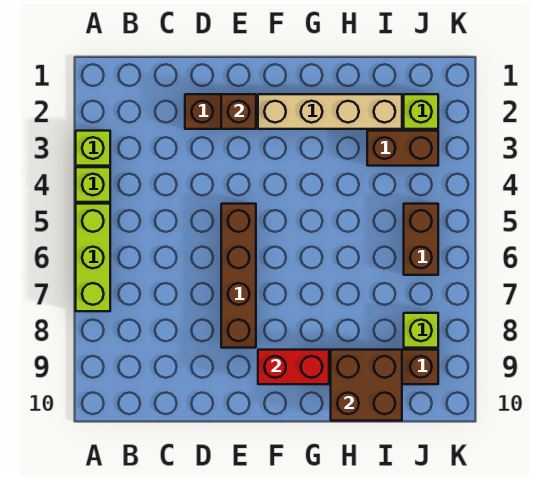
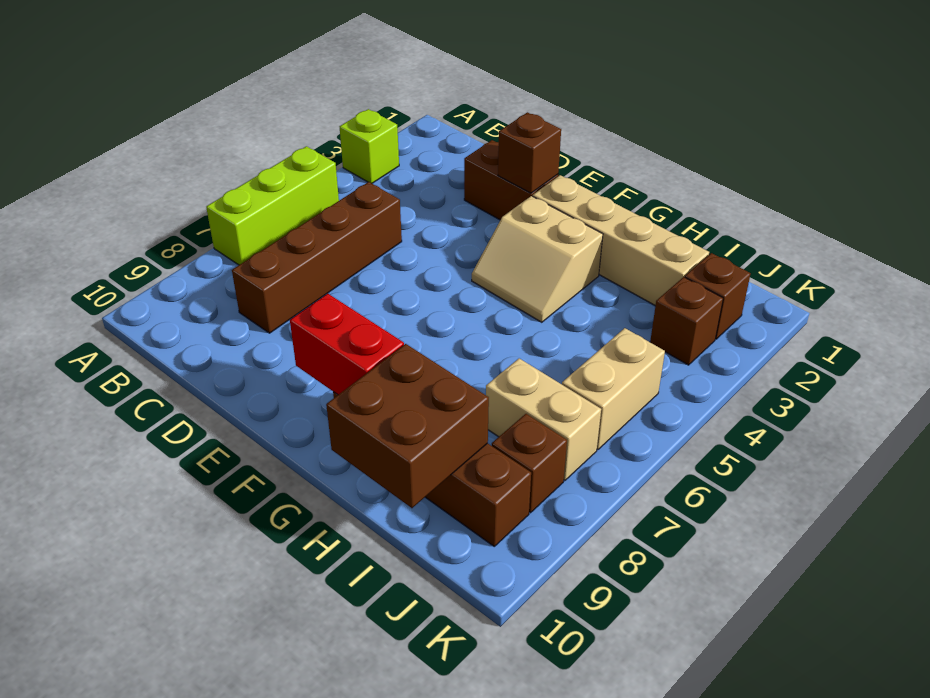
lime brick A4 level 1 -> none
brown brick E5:E8 level 1 -> brown brick C5:C8 level 1
none -> tan slope F3:G4 level 1 top 3
brown brick I3:J3 level 1 -> brown brick J3 level 1
none -> tan brick I7:J7 level 1
lime brick J2 level 1 -> brown brick J2 level 1
brown brick J5:J6 level 1 -> tan brick J5:J6 level 1
lime brick J8 level 1 -> brown brick J8 level 1

